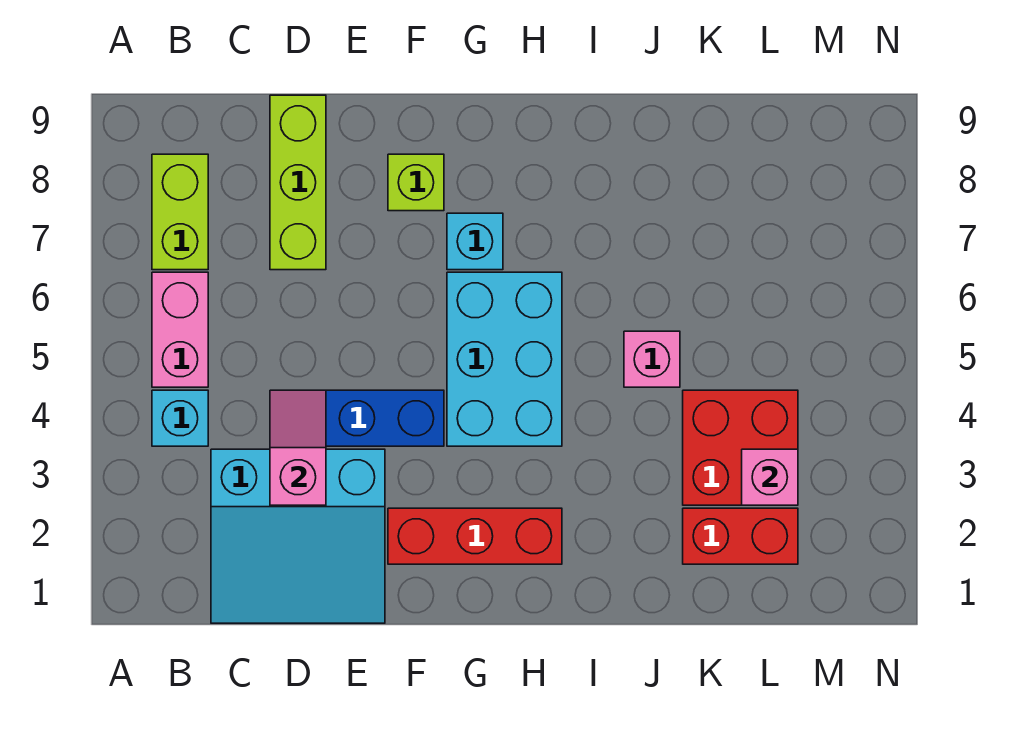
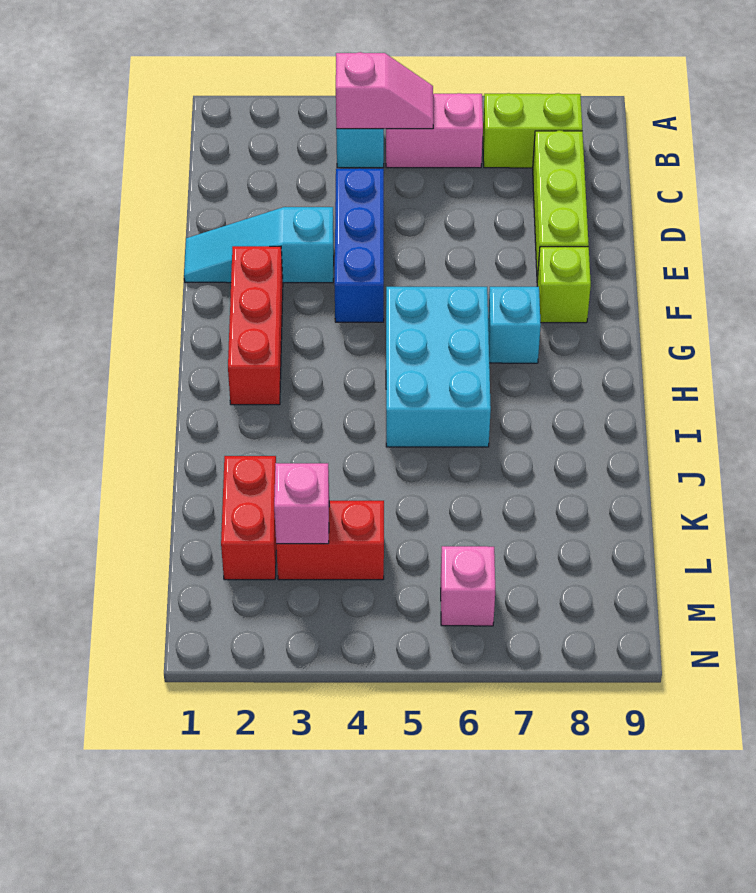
cyan slope C1:E3 level 1 top 3 -> cyan slope E1:E3 level 1 top 3
pink slope D3:D4 level 2 top 3 -> pink slope B4:B5 level 2 top 4
lime brick D7:D9 level 1 -> lime brick C8:E8 level 1
cyan brick G4:H6 level 1 -> cyan brick G5:I6 level 1
pink brick J5 level 1 -> pink brick M6 level 1
red brick K3:L4 level 1 -> red brick L3:L4 level 1

